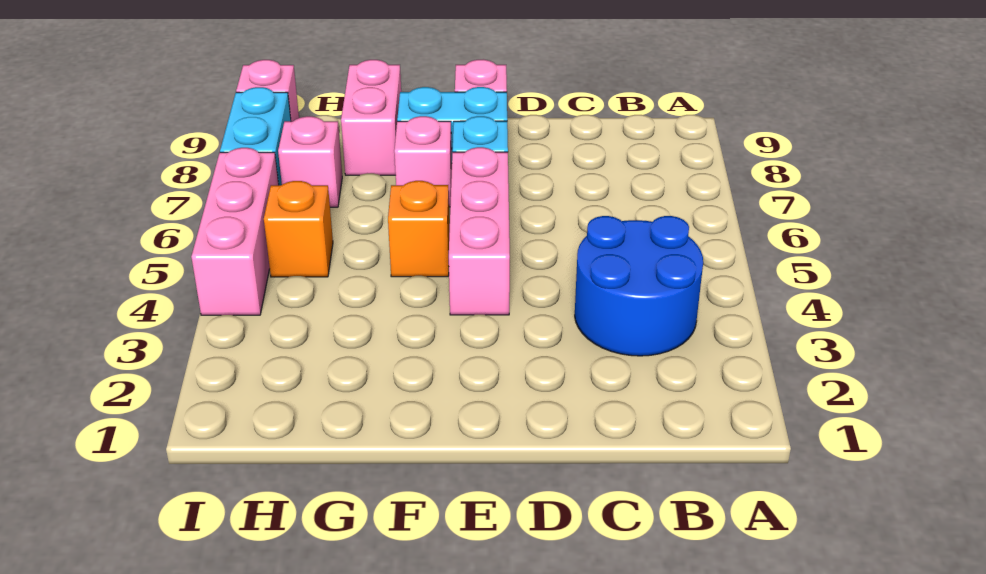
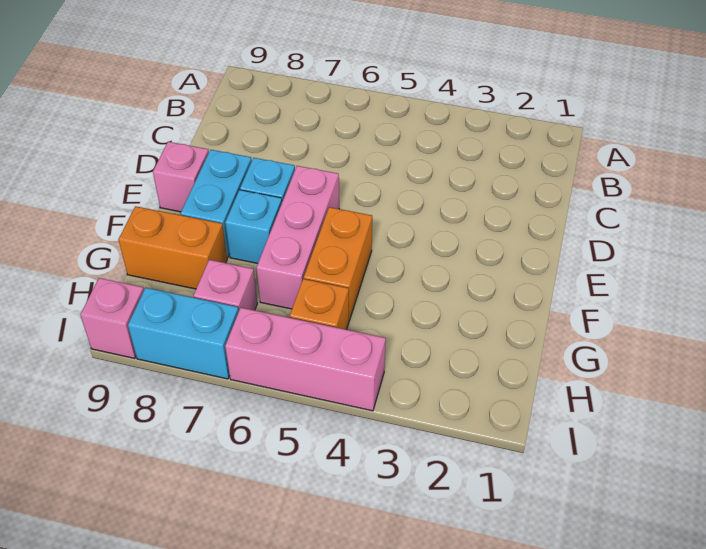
blue round brick B3:C4 level 1 -> none
pink brick E4:E6 level 1 -> pink brick E6:G6 level 1
orange brick F5 level 1 -> orange brick F5:G5 level 1
pink brick F7 level 1 -> cyan brick F7 level 1
pink brick G8:G9 level 1 -> orange brick G8:G9 level 1

